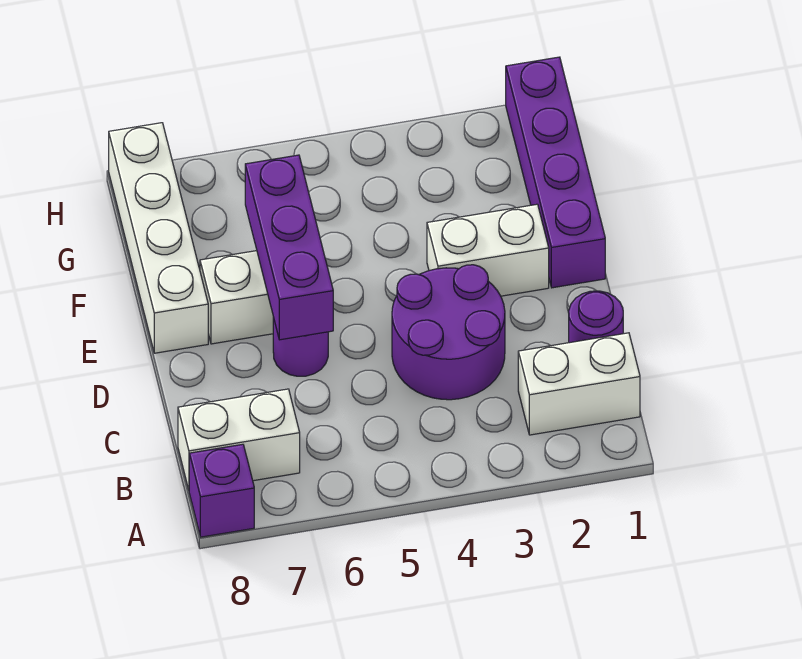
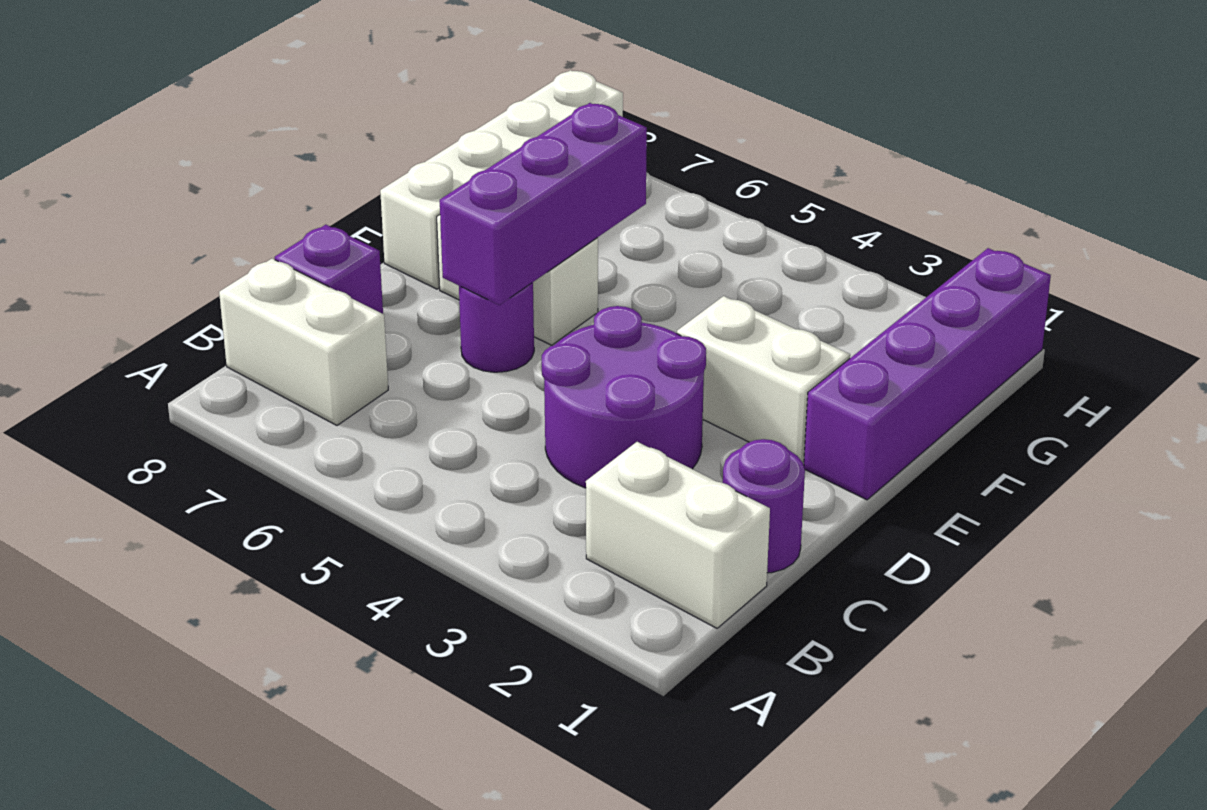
purple brick A8 level 1 -> purple brick C8 level 1

